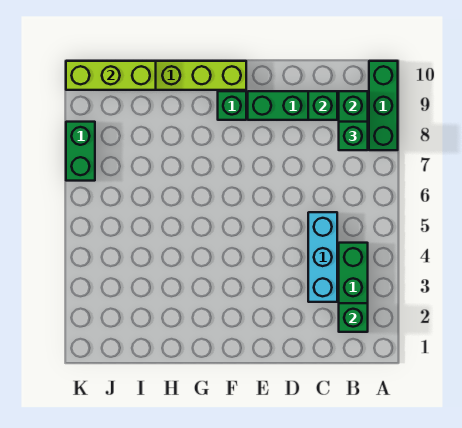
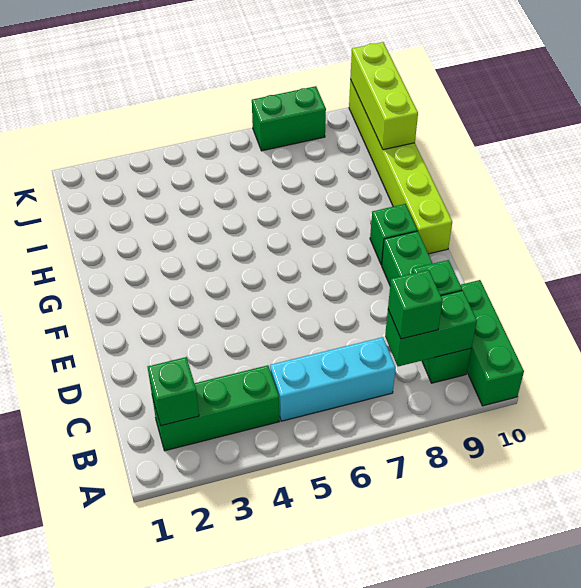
green brick A8:A10 level 1 -> green brick A10:C10 level 1
cyan brick C3:C5 level 1 -> cyan brick B5:B7 level 1

